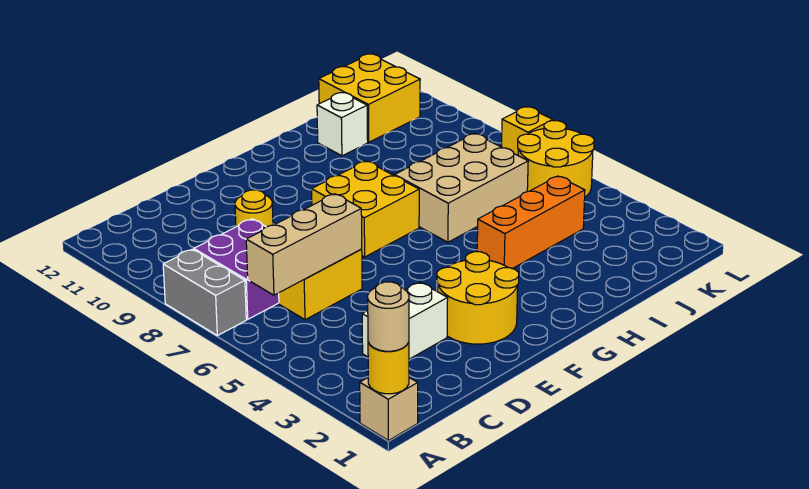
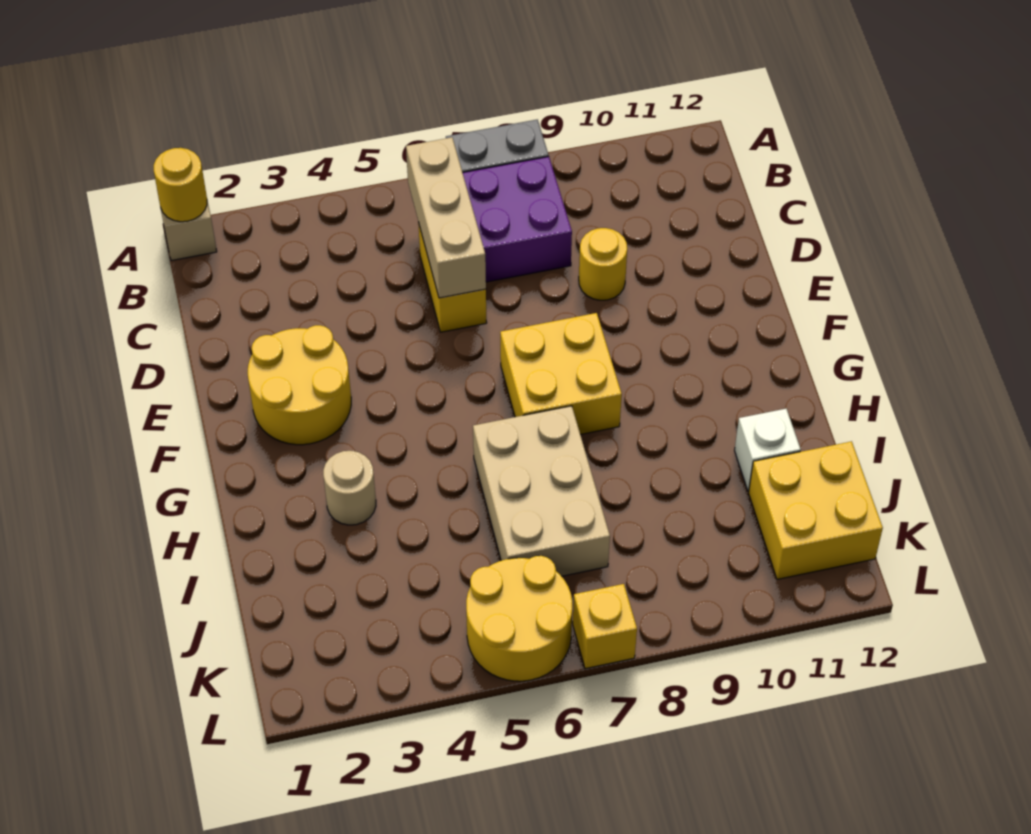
tan round brick A1 level 3 -> tan round brick H3 level 1
white brick C3:D3 level 1 -> none
orange brick H4:J4 level 1 -> none

